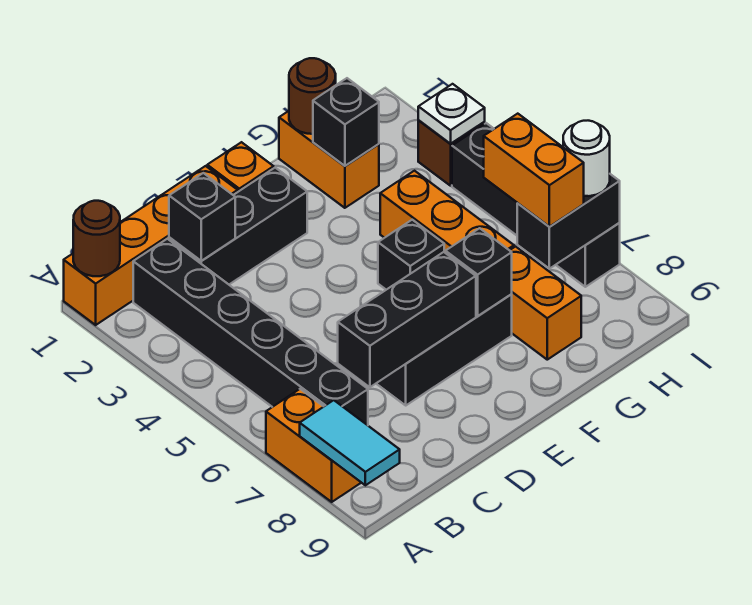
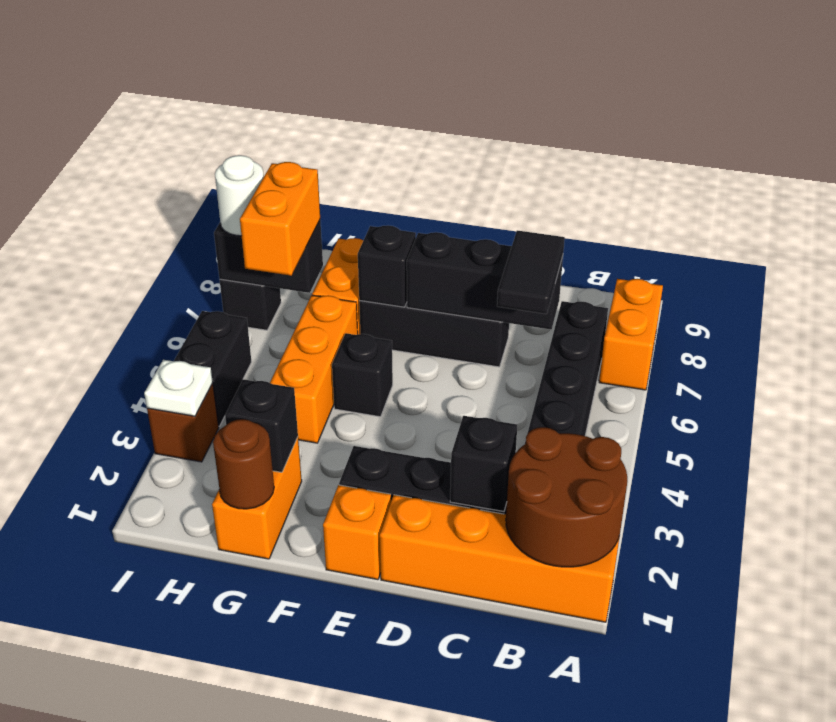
brown round brick A1 level 2 -> brown round brick A1:B2 level 2
cyan tile A8:A9 level 2 -> none
none -> black tile C6:C7 level 3

